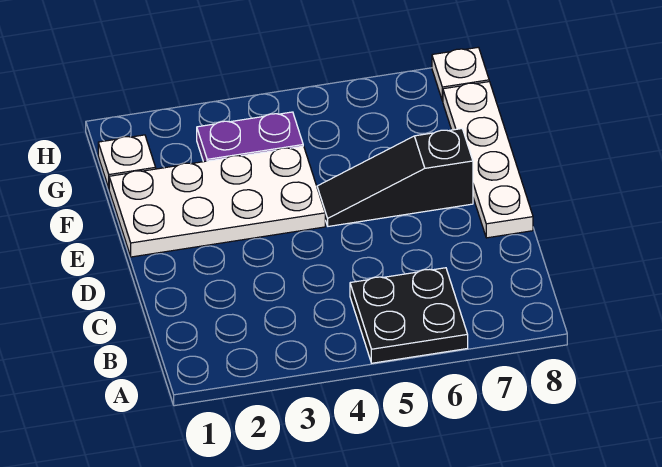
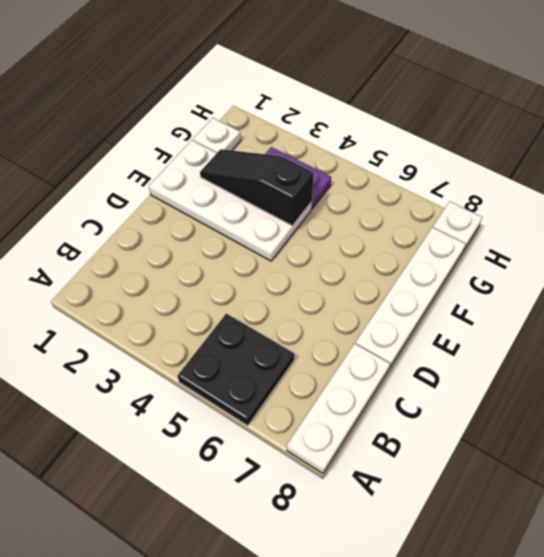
none -> white plate A8:C8 level 1
black slope E5:E7 level 1 top 7 -> black slope F2:F4 level 2 top 4

